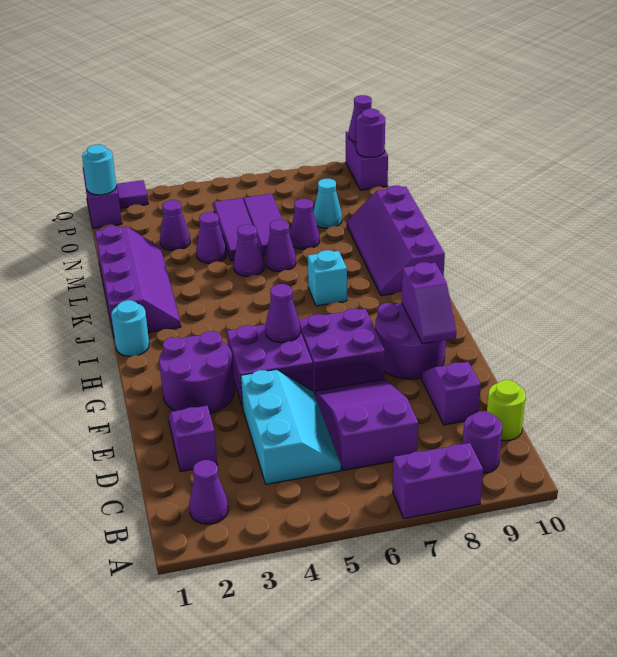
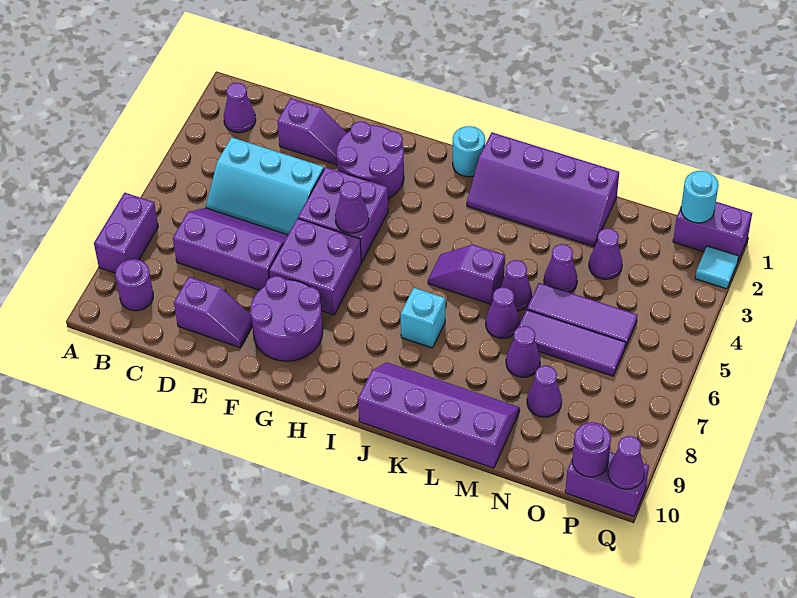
purple slope C6:E7 level 1 top C -> purple slope C6:E7 level 1 top 7
lime round brick C10 level 1 -> none
purple slope F9:G9 level 2 top G -> purple slope J5:K5 level 1 top K
cyan cone N8 level 1 -> purple cone N8 level 1
purple tile Q2 level 1 -> cyan tile Q2 level 1

